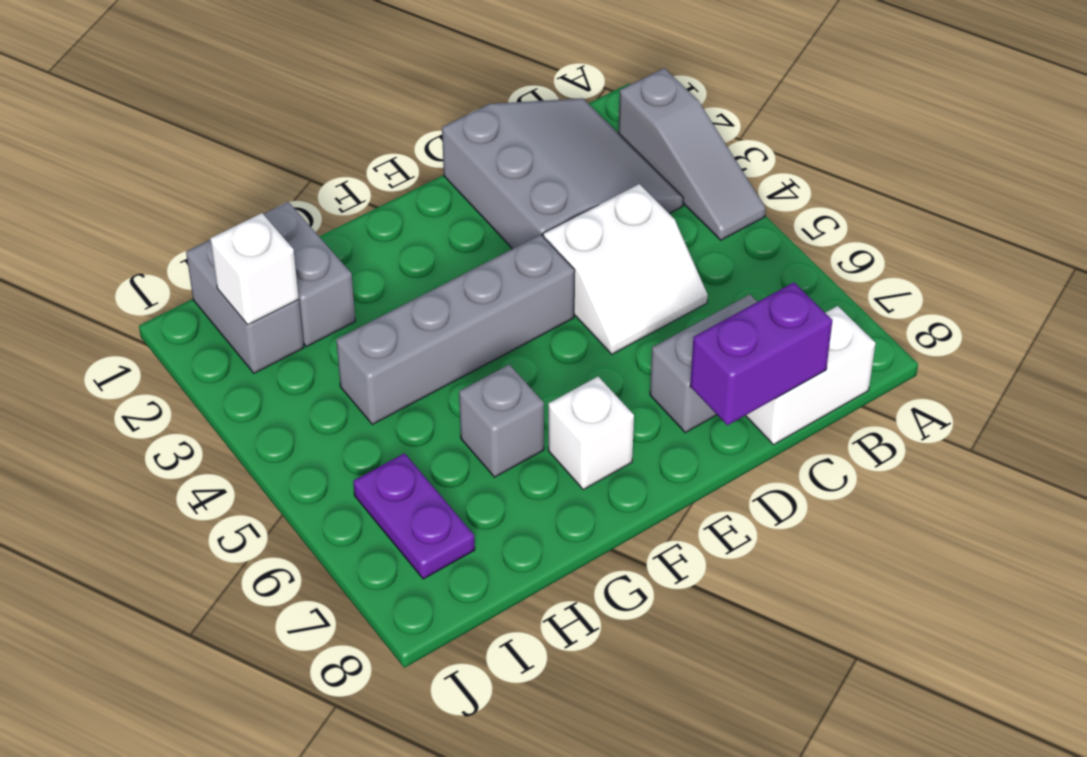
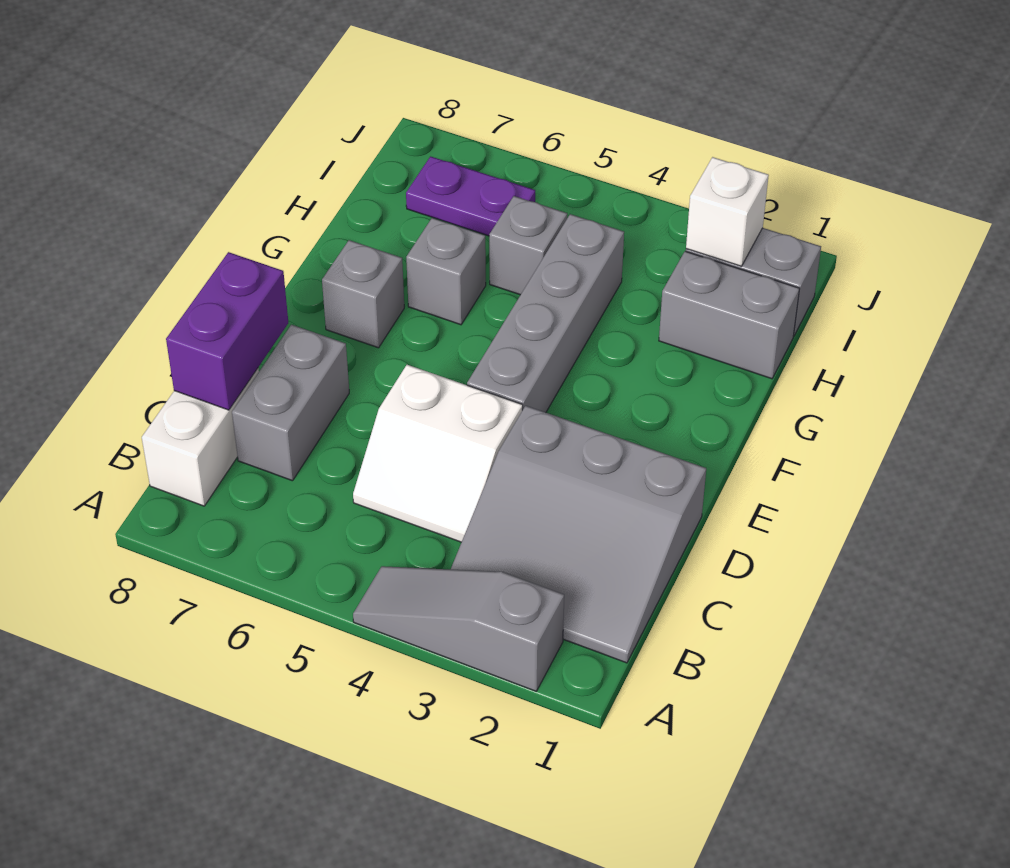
white slope C4:D5 level 1 top 4 -> white slope C4:D5 level 1 top D
white brick F7 level 1 -> grey brick F7 level 1
none -> grey brick H5 level 1

